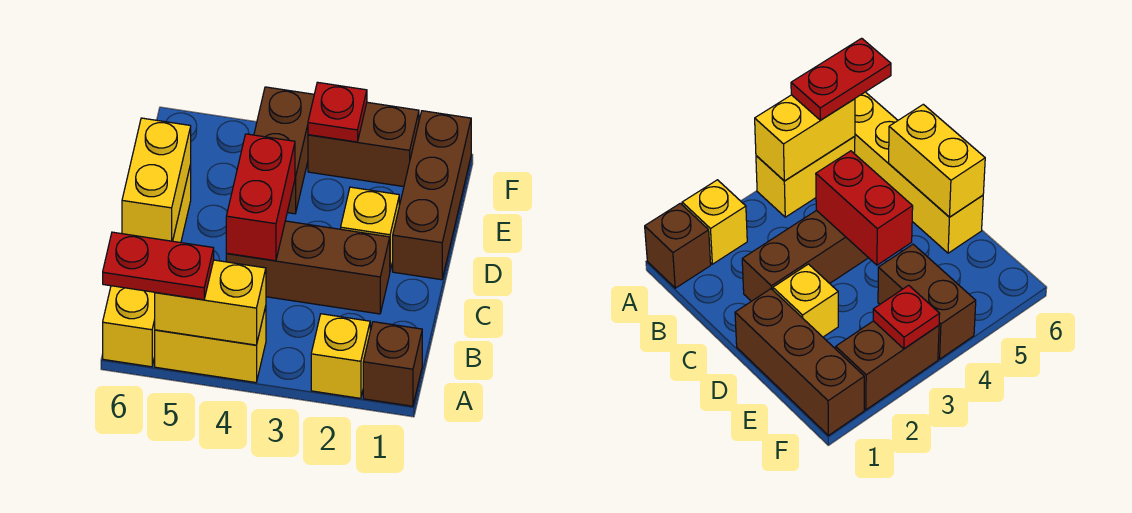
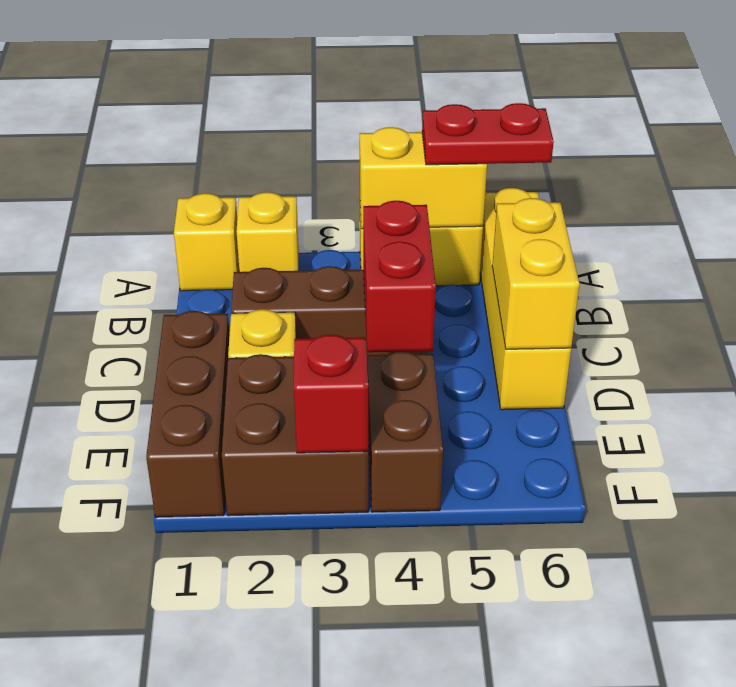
brown brick A1 level 1 -> yellow brick A1 level 1
brown brick F2:F3 level 1 -> brown brick E2:F3 level 1
red plate F3 level 2 -> red brick F3 level 2

